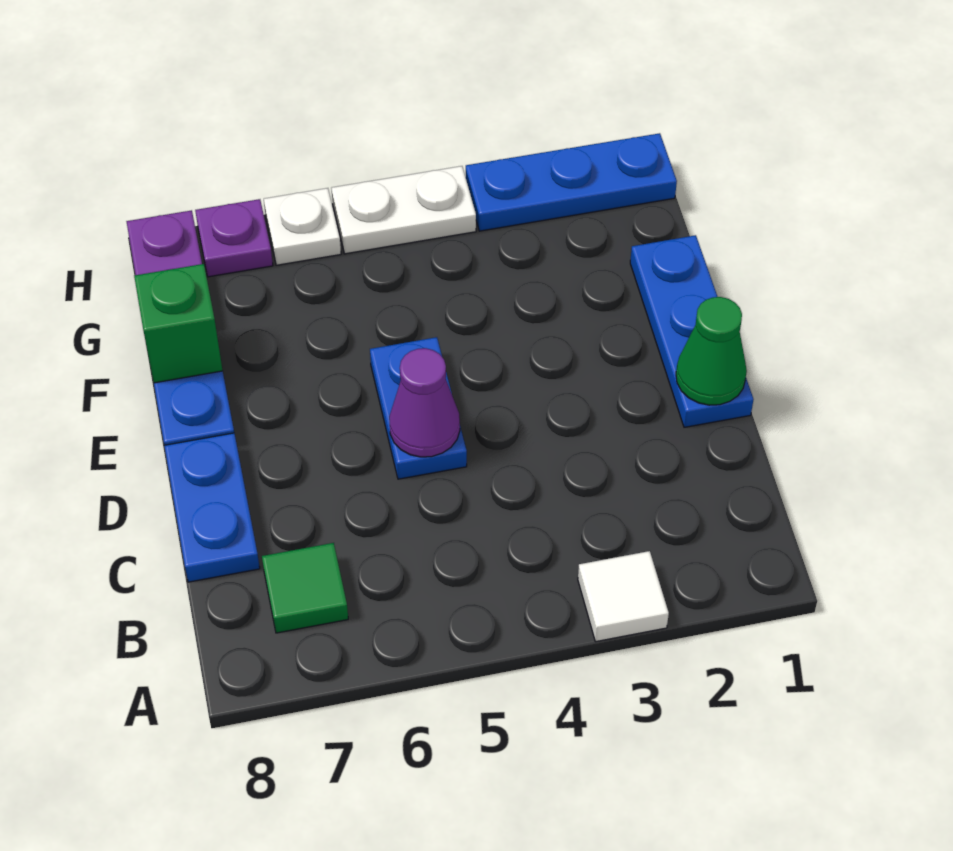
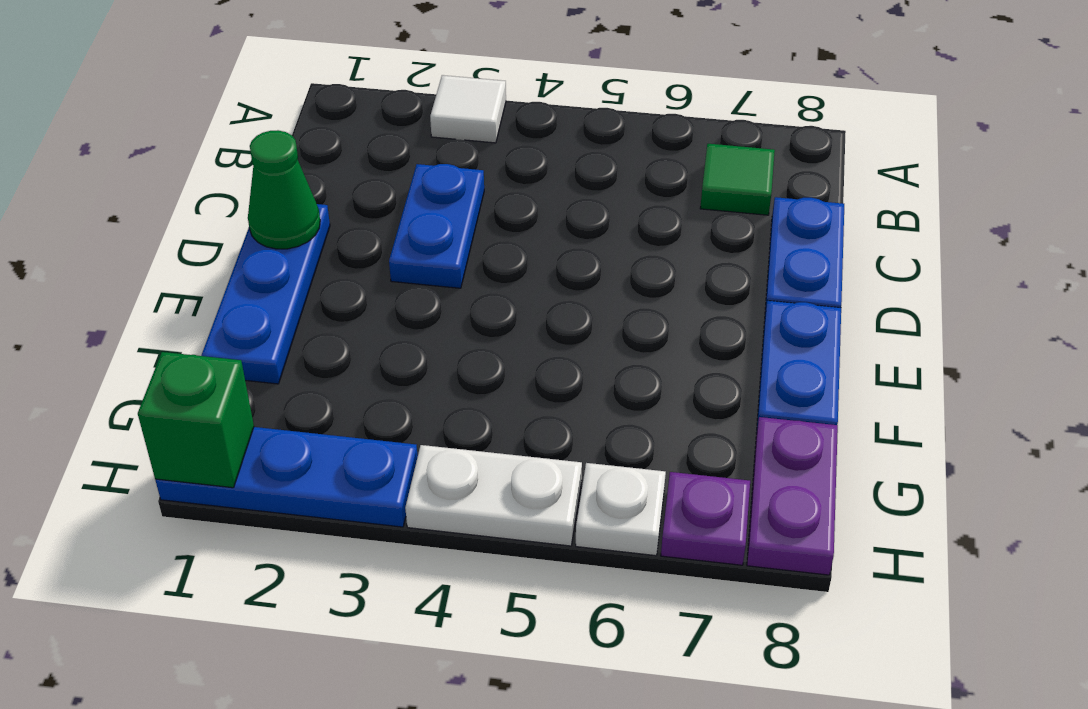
blue plate D5:E5 level 1 -> blue plate C3:D3 level 1
purple cone D5 level 2 -> none
green brick F8 level 2 -> green brick H1 level 2

